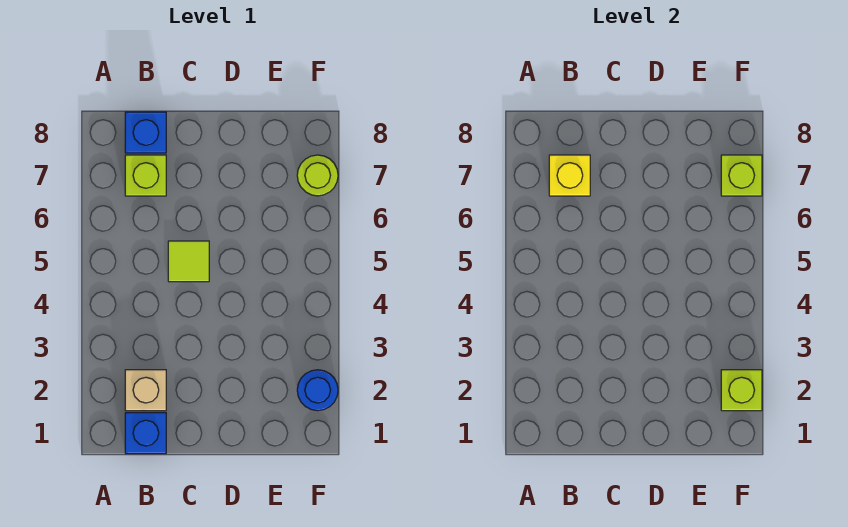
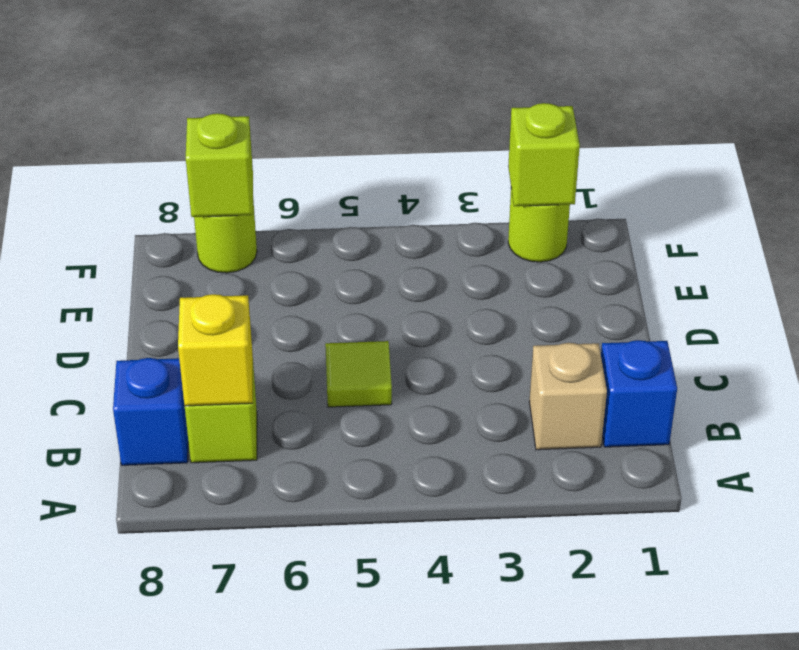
blue round brick F2 level 1 -> lime round brick F2 level 1

